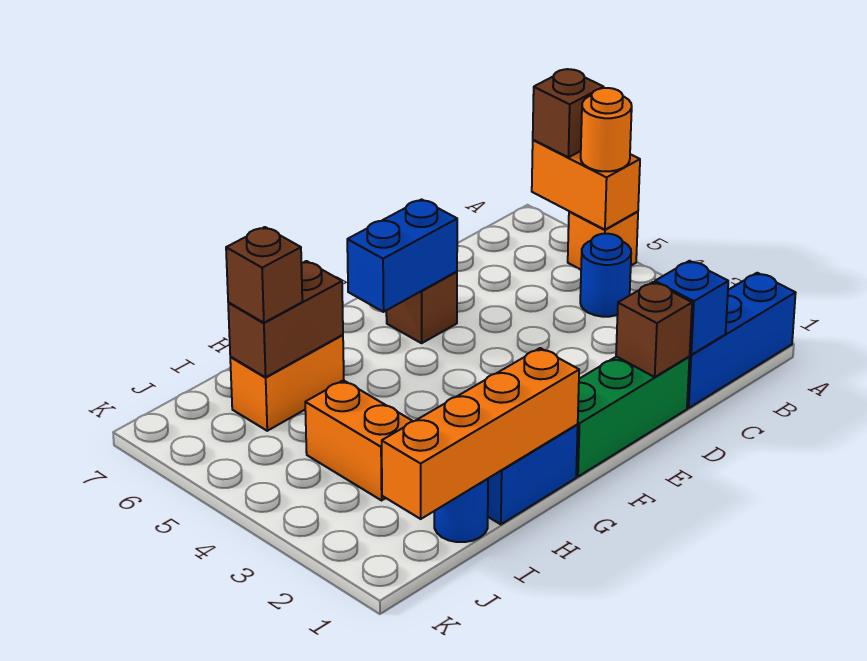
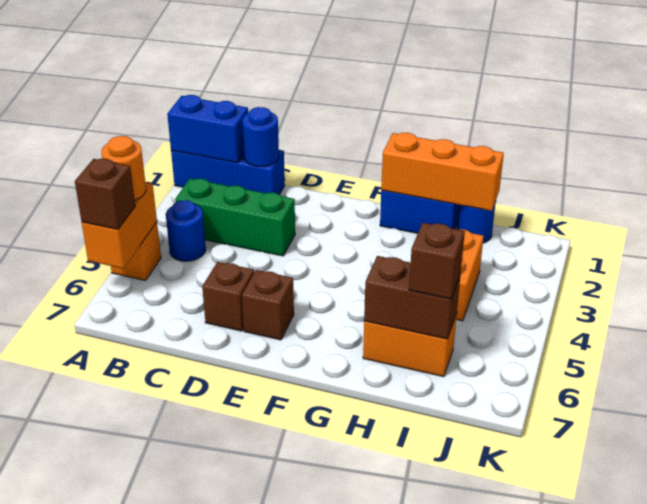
blue brick C1 level 2 -> blue round brick C1 level 2
green brick D1:F1 level 1 -> green brick B3:D3 level 1
brown brick D1 level 2 -> brown brick D6 level 1
blue brick E6:F6 level 2 -> blue brick A1:B1 level 2
orange brick G1:J1 level 2 -> orange brick G1:I1 level 2

